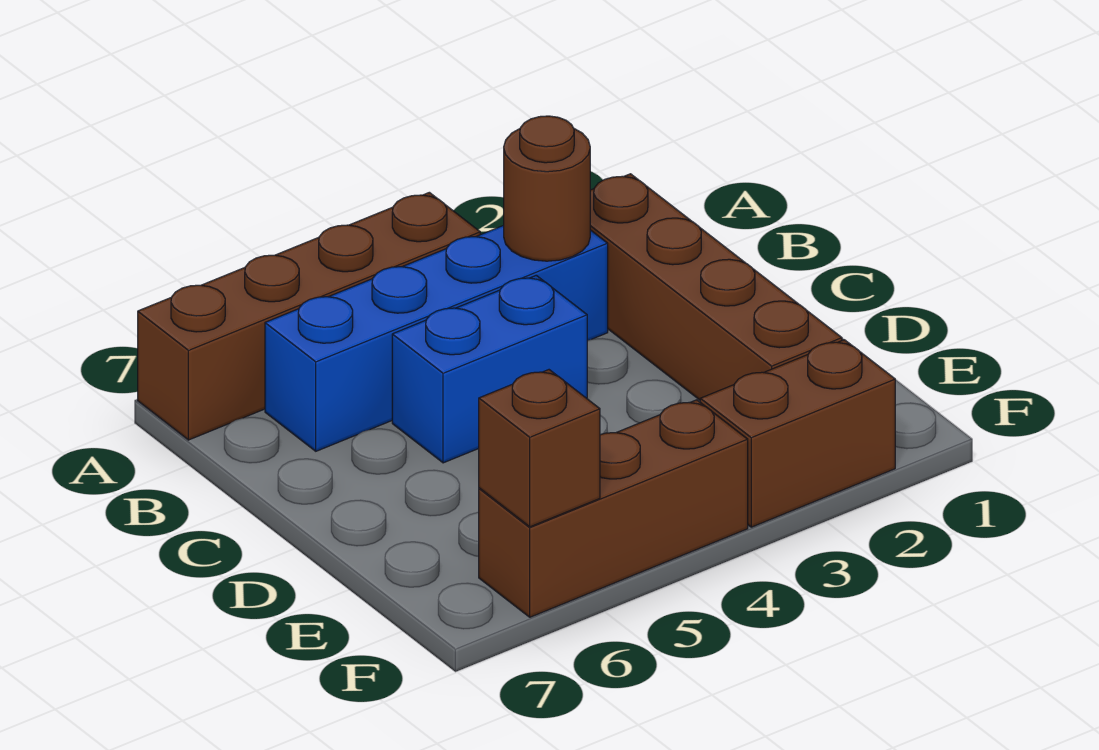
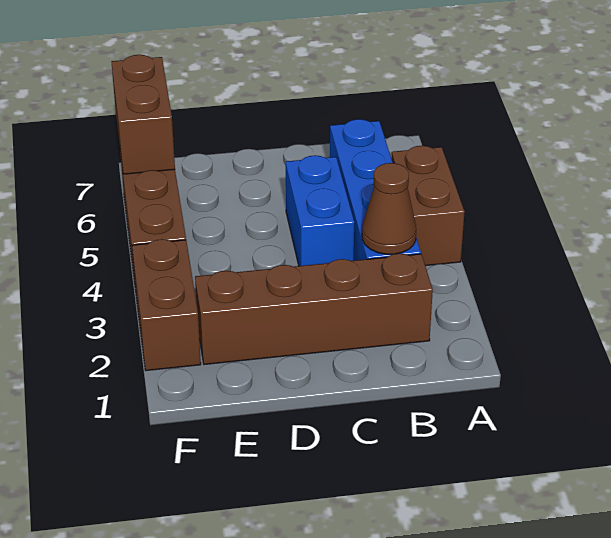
brown brick A4:A7 level 1 -> brown brick A4:A5 level 1
brown round brick B3 level 2 -> brown cone B3 level 2
brown brick F6 level 2 -> brown brick F6:F7 level 2

